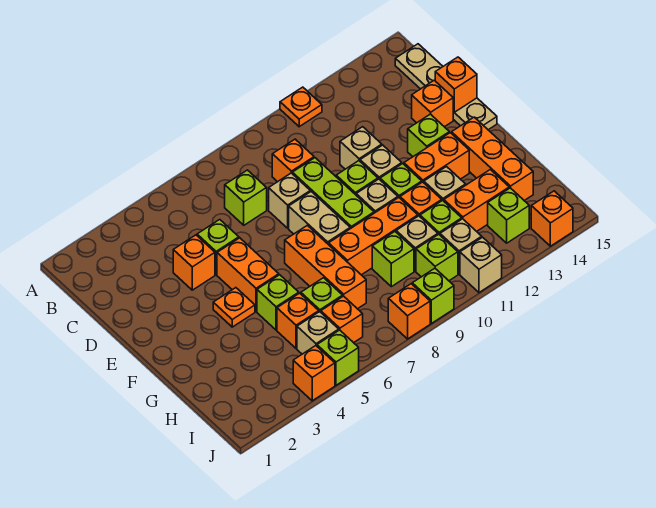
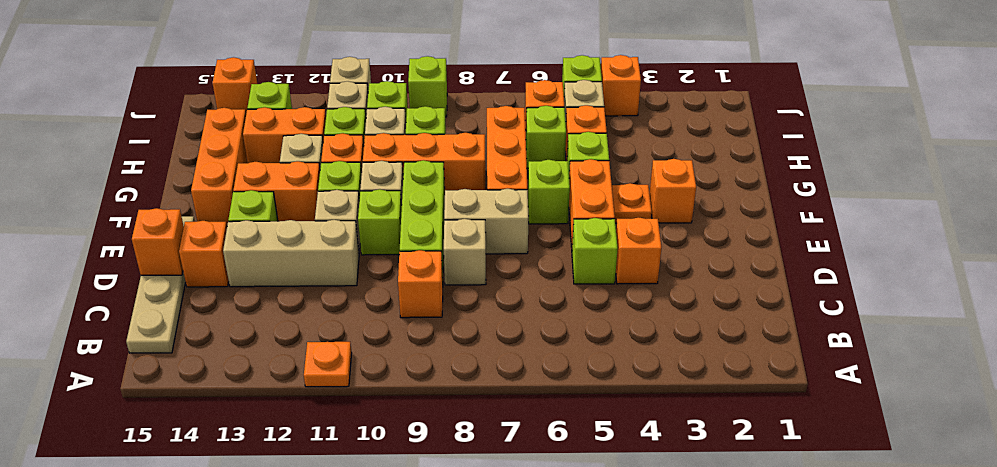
lime brick C7 level 1 -> lime brick F6 level 1
tan brick D11 level 1 -> tan brick D11:D13 level 1
tan brick E8:F8 level 1 -> tan brick E7:E8 level 1
orange brick J8 level 1 -> orange brick F3 level 1

